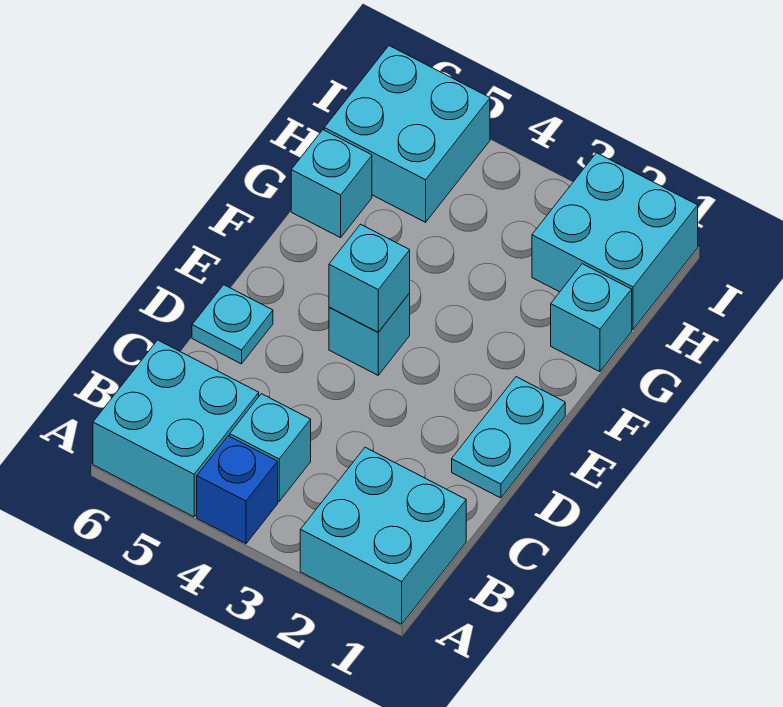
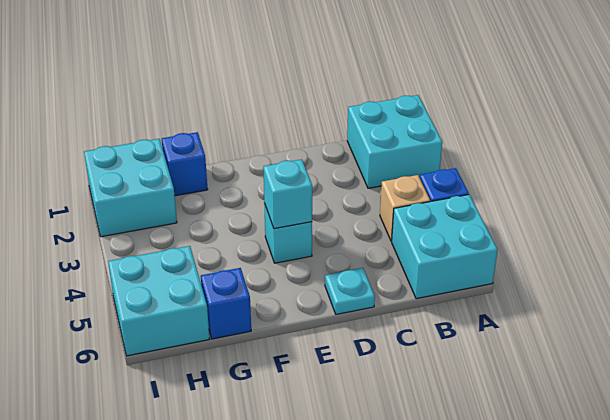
cyan brick B4 level 1 -> tan brick B4 level 1
cyan plate D1:E1 level 1 -> none
cyan brick G1 level 1 -> blue brick G1 level 1
cyan brick G6 level 1 -> blue brick G6 level 1

